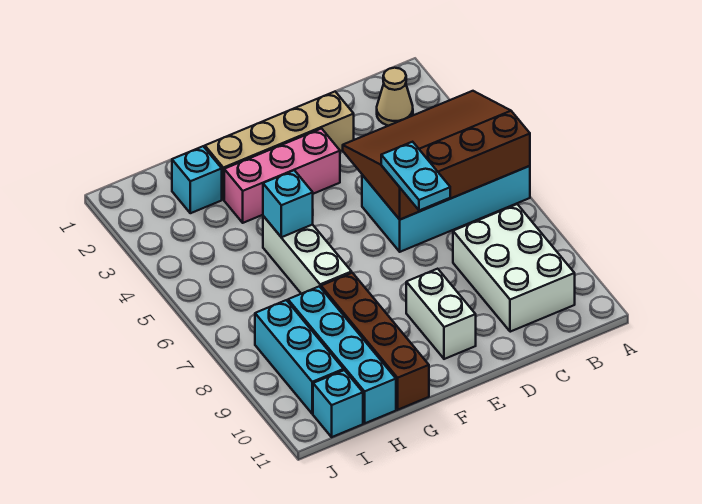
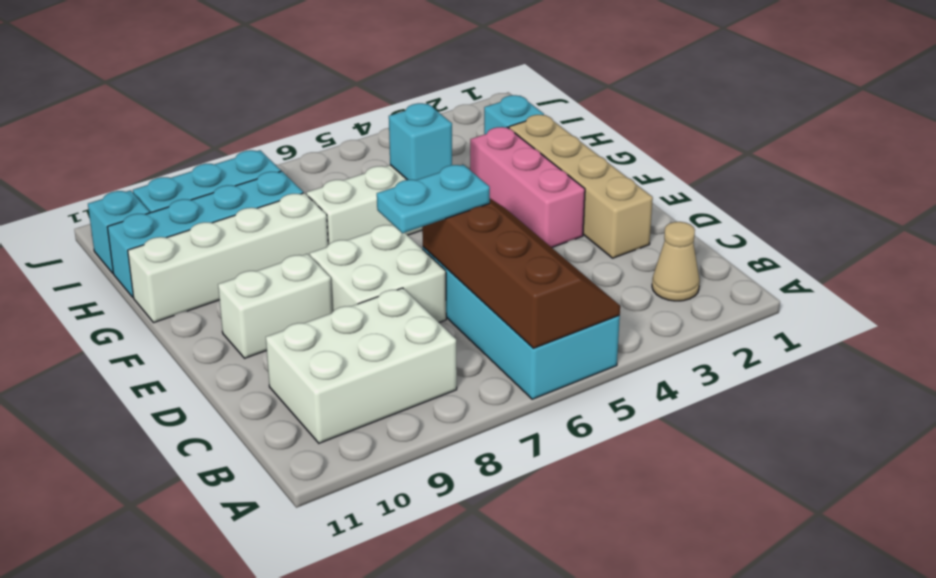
brown slope A4:D6 level 2 top 6 -> brown slope A5:D6 level 2 top 6
none -> white brick D7:E8 level 1
brown brick G8:G11 level 1 -> white brick G8:G11 level 1

